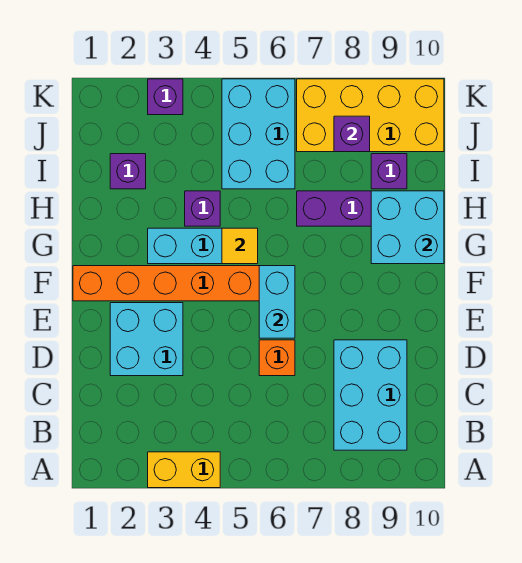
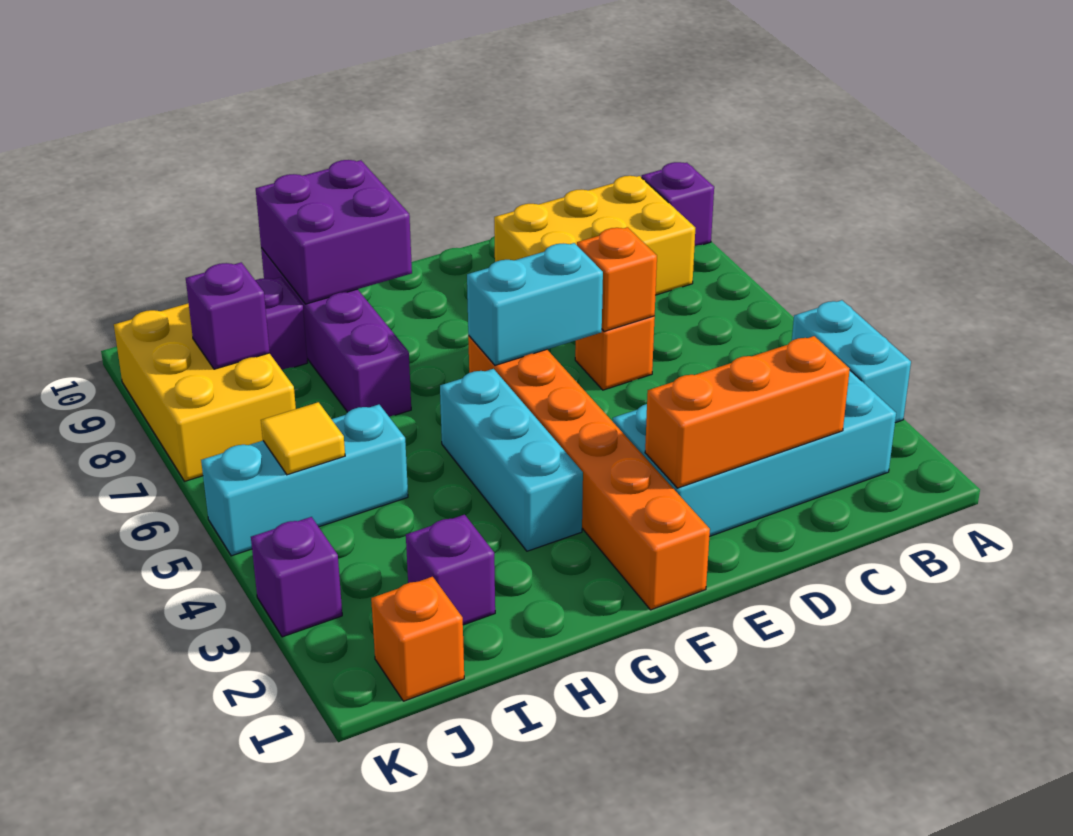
yellow brick A3:A4 level 1 -> cyan brick A3:A4 level 1
cyan brick B8:D9 level 1 -> yellow brick B8:D9 level 1
none -> orange brick C2:E2 level 2
cyan brick D2:E3 level 1 -> cyan brick B2:E3 level 1
none -> orange brick D6 level 2
yellow tile G5 level 2 -> yellow tile J5 level 2
cyan brick G9:H10 level 2 -> purple brick G9:H10 level 2
purple brick H4 level 1 -> purple brick A9 level 1
cyan brick I5:K6 level 1 -> cyan brick I5:K5 level 1
none -> orange brick J1 level 1
yellow brick J7:K10 level 1 -> yellow brick J7:K9 level 1

